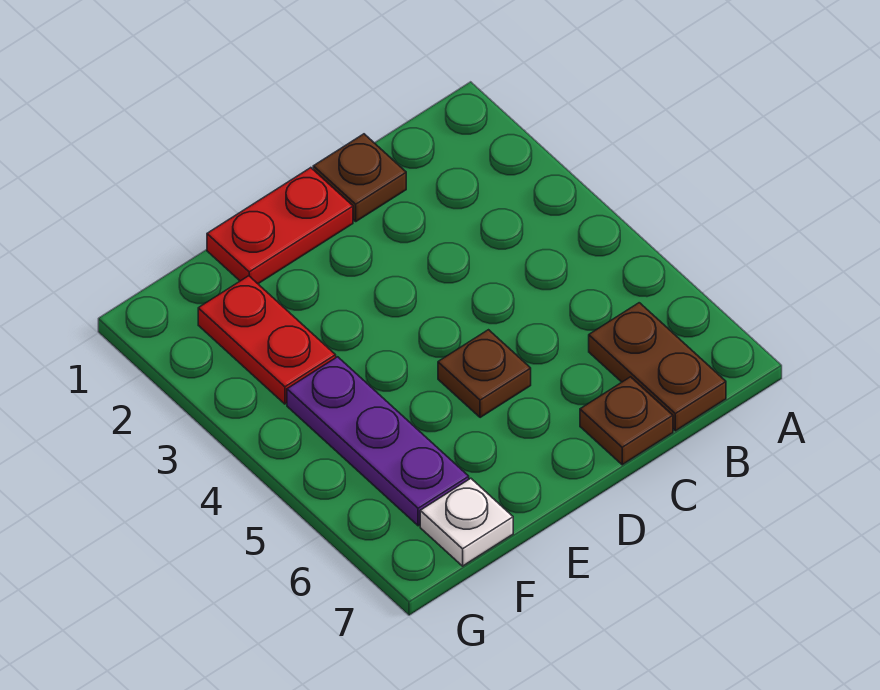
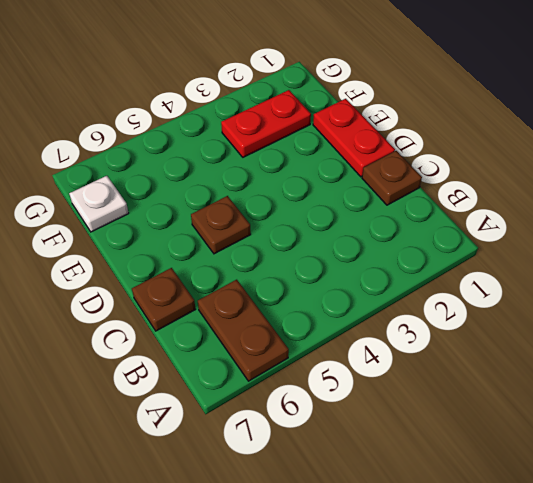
brown plate B6:B7 level 1 -> brown plate A6:B6 level 1
purple plate F4:F6 level 1 -> none

